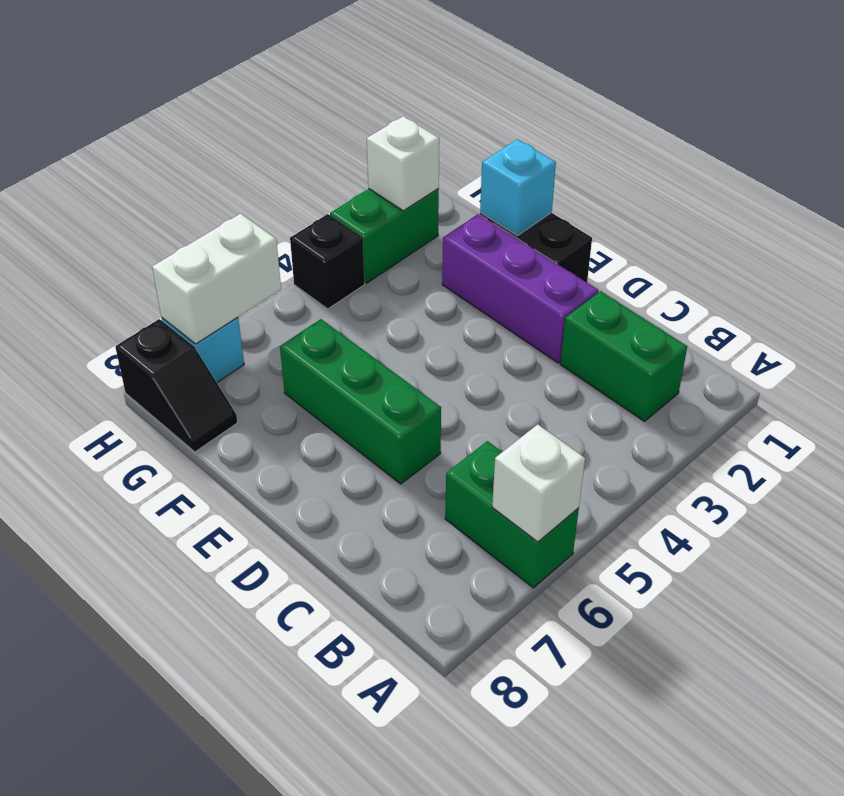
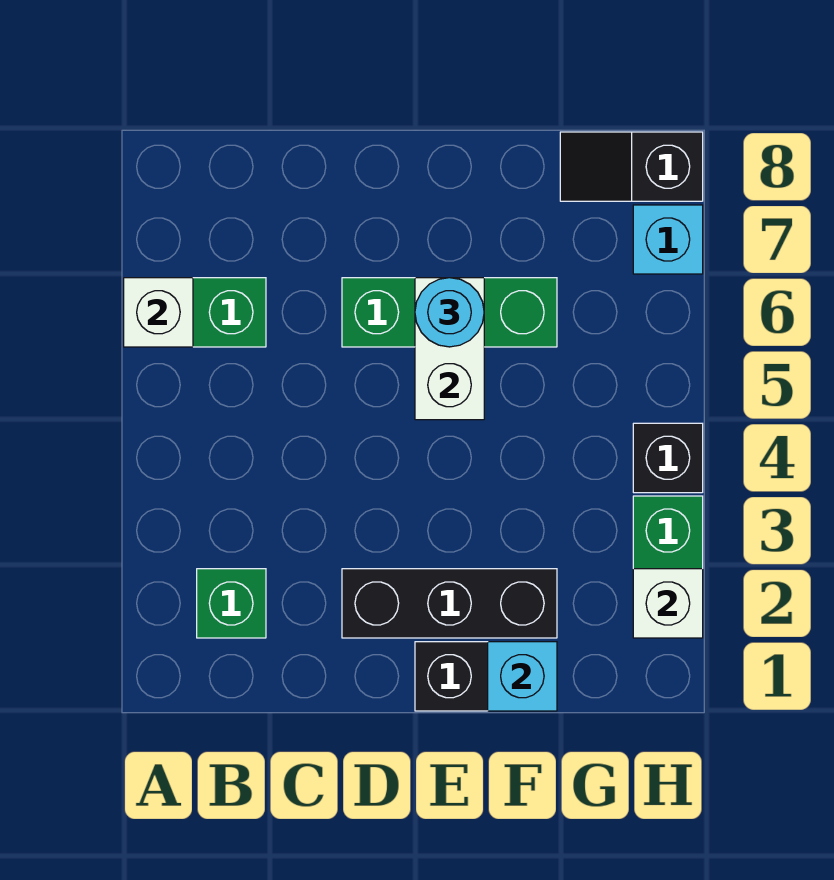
green brick B2:C2 level 1 -> green brick B2 level 1
purple brick D2:F2 level 1 -> black brick D2:F2 level 1
none -> cyan round brick E6 level 3
white brick H6:H7 level 2 -> white brick E5:E6 level 2

